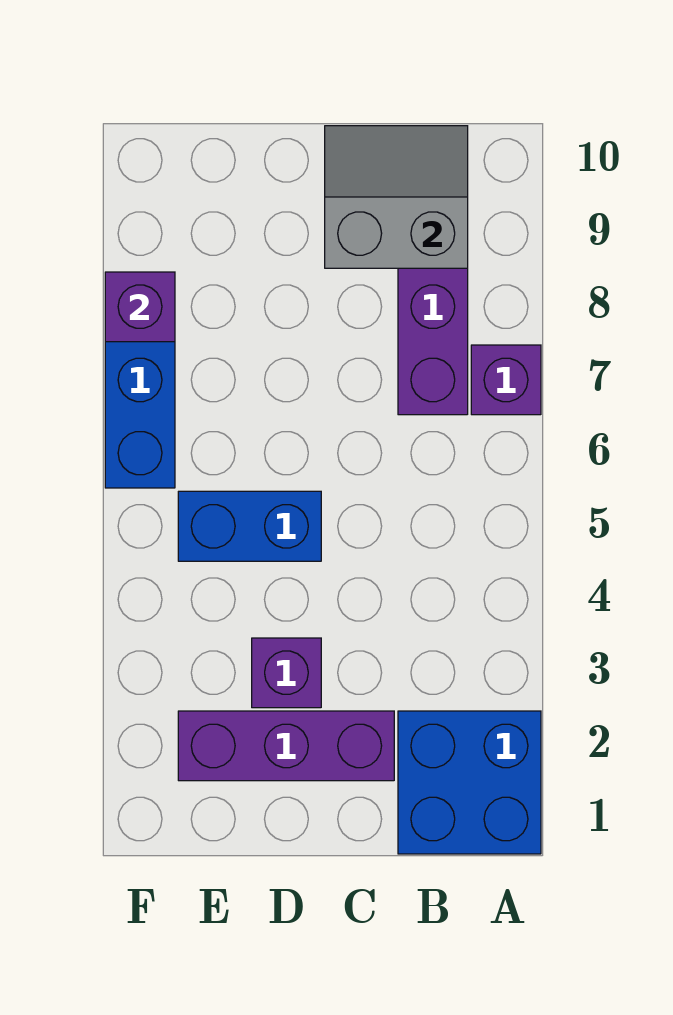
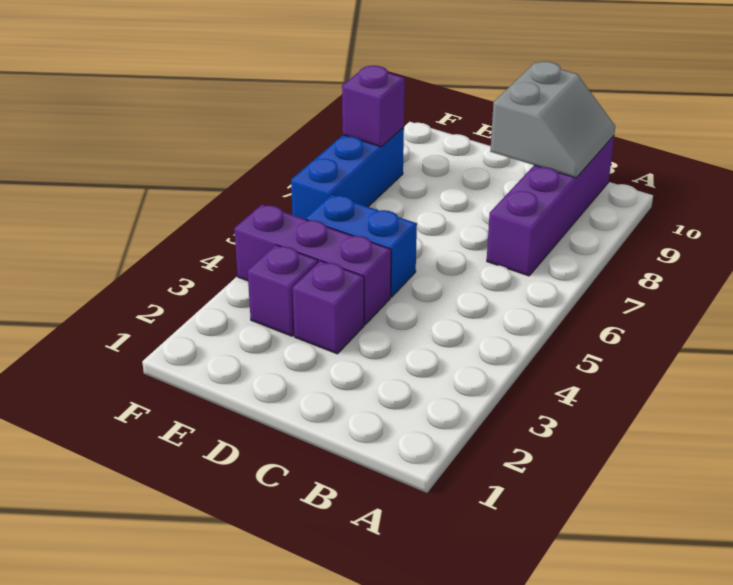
blue brick A1:B2 level 1 -> none
purple brick A7 level 1 -> purple brick E3 level 1
grey slope B9:C10 level 2 top 9 -> grey slope B9:C10 level 2 top C
purple brick C2:E2 level 1 -> purple brick D4:F4 level 1

